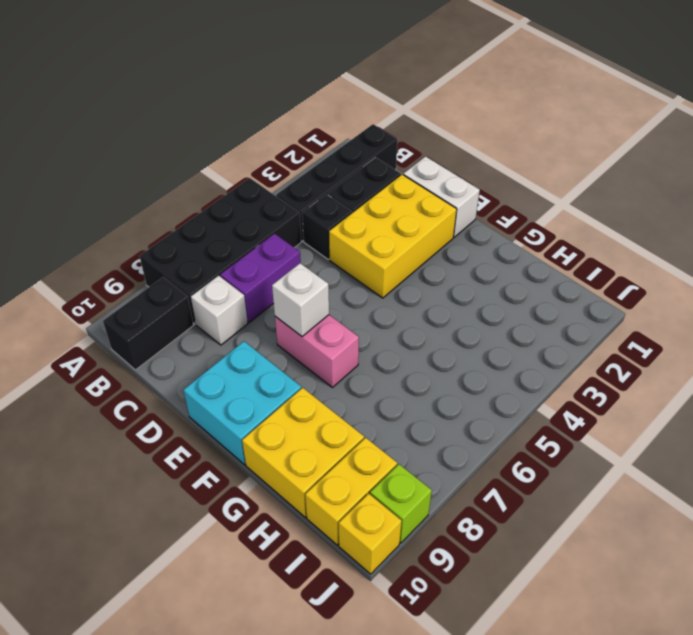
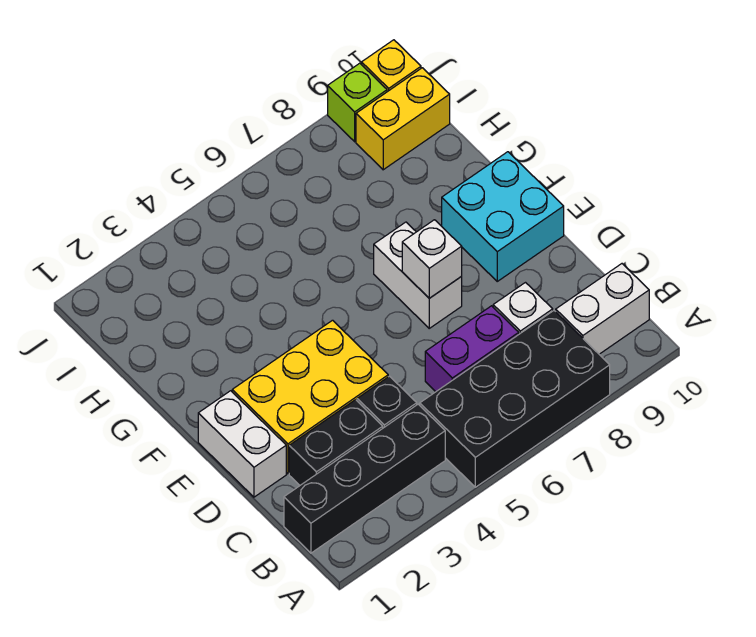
black brick B9:B10 level 1 -> white brick B9:B10 level 1
pink brick E7:F7 level 1 -> white brick E7:F7 level 1
yellow brick G9:H10 level 1 -> none

